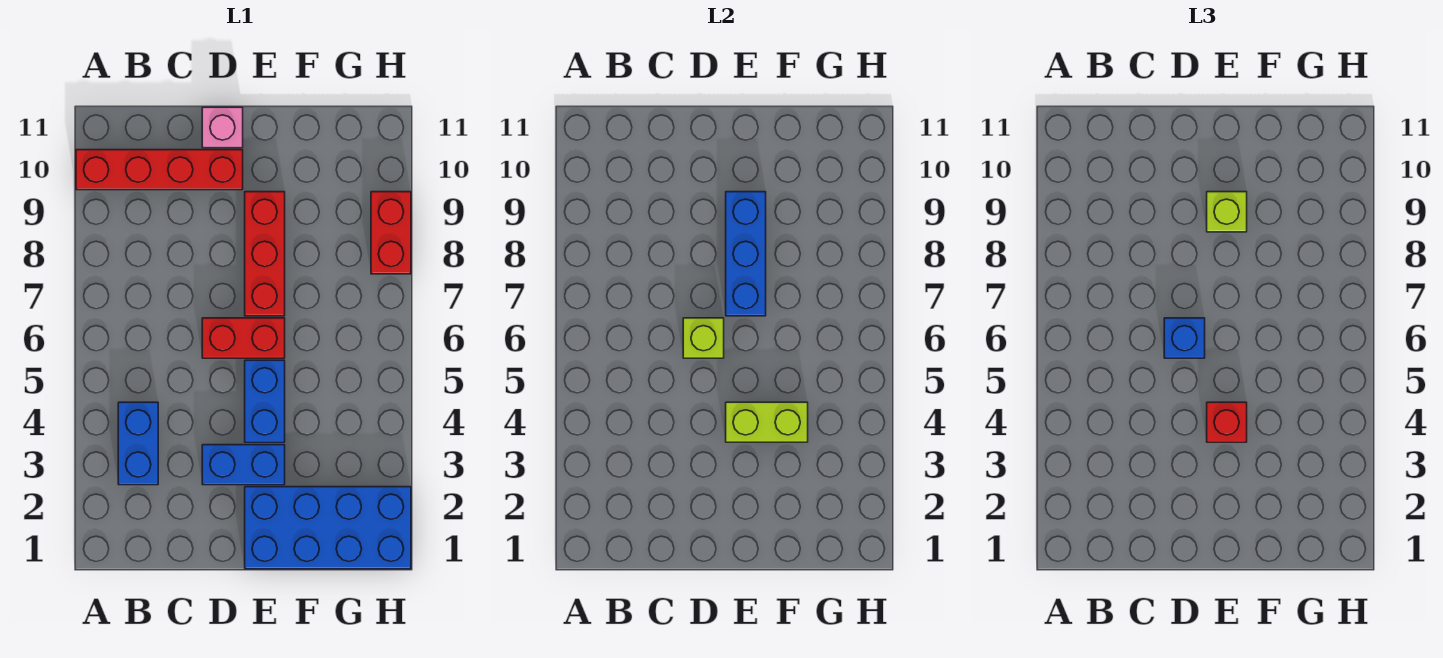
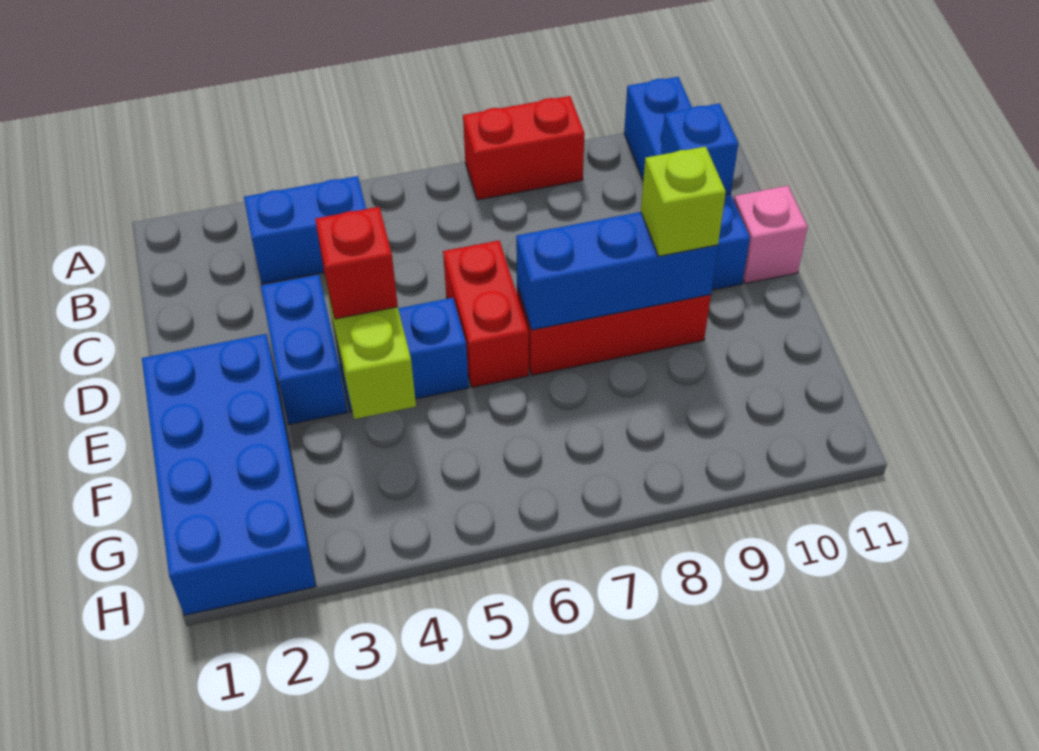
red brick A10:D10 level 1 -> blue brick A10:D10 level 1
lime brick D6 level 2 -> none
blue brick D6 level 3 -> blue brick C10 level 2
red brick H8:H9 level 1 -> red brick A7:A8 level 1

